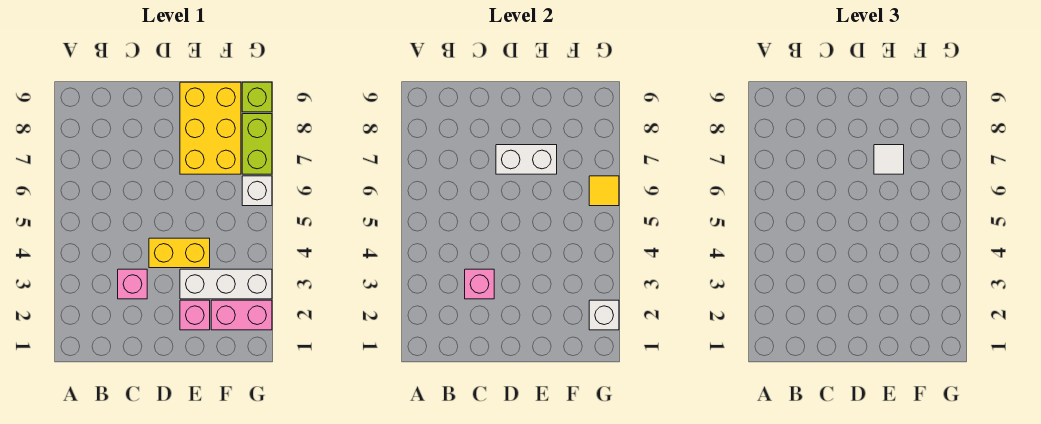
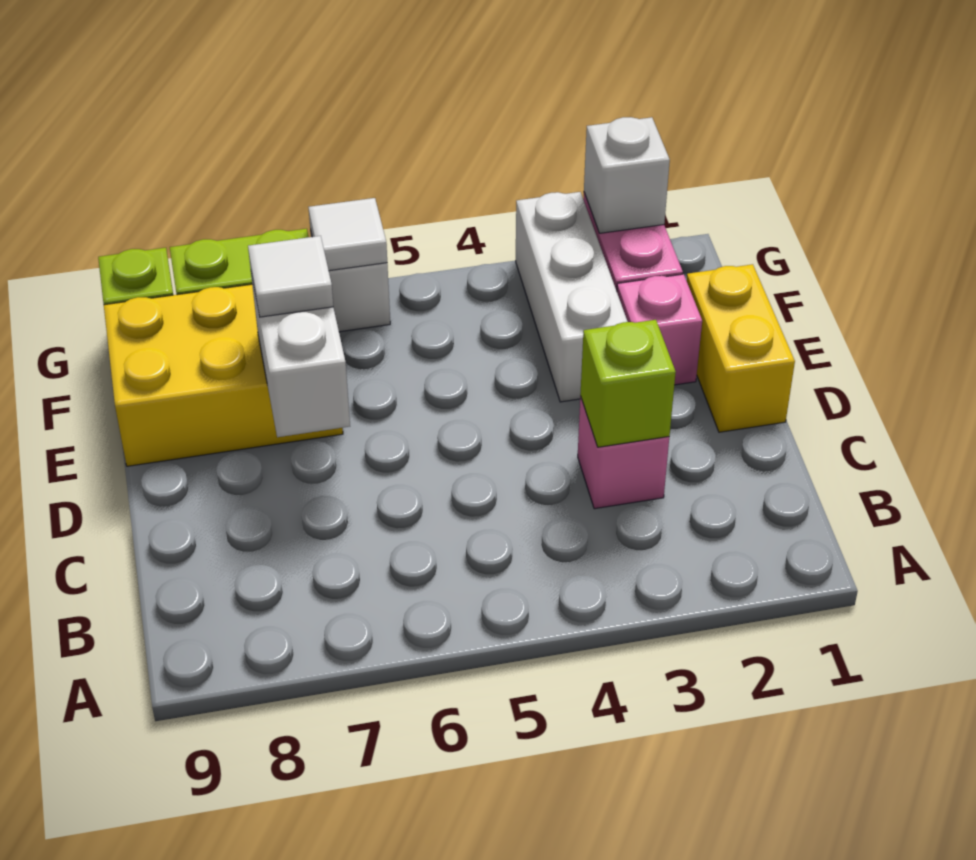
pink brick C3 level 2 -> lime brick C3 level 2
yellow brick D4:E4 level 1 -> yellow brick D1:E1 level 1
yellow tile G6 level 2 -> white tile G6 level 2

